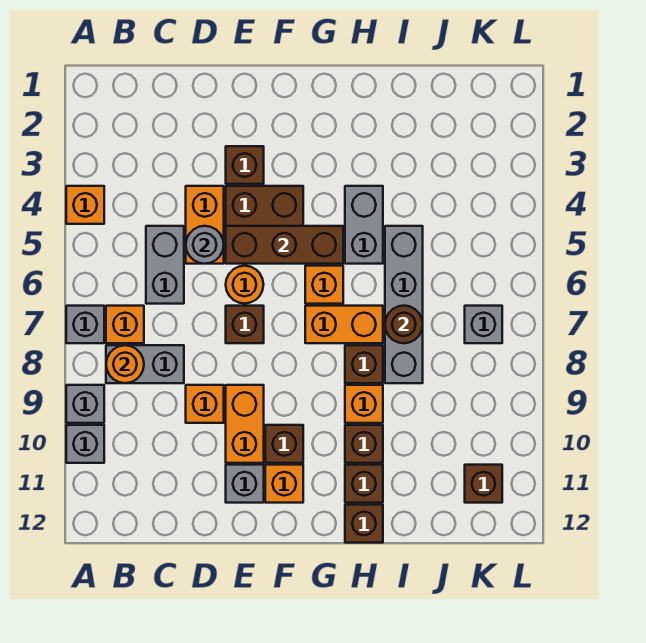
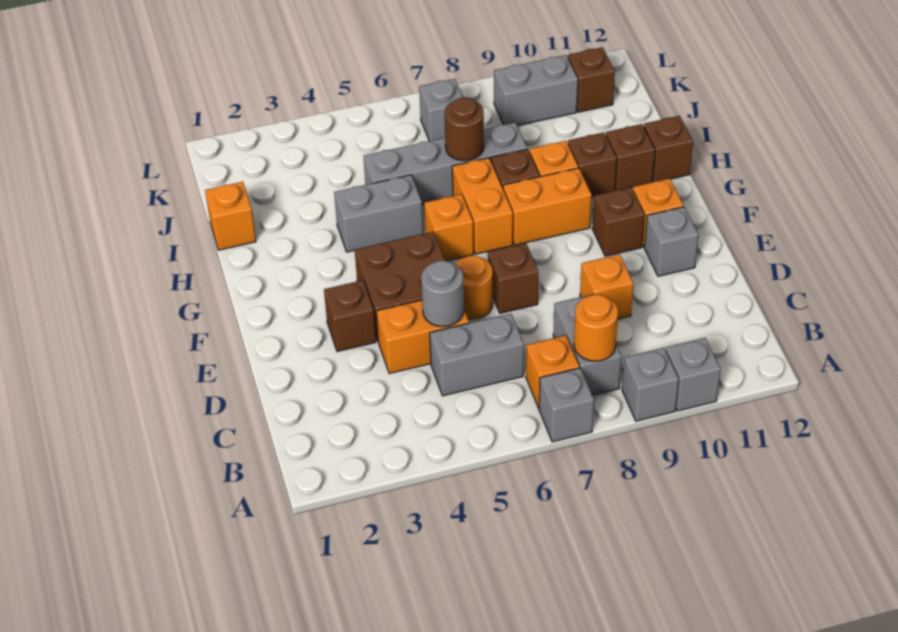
orange brick A4 level 1 -> orange brick I1 level 1
brown brick E5:G5 level 2 -> none
orange brick E9:E10 level 1 -> orange brick G8:G9 level 1
none -> grey brick K9:K10 level 1

